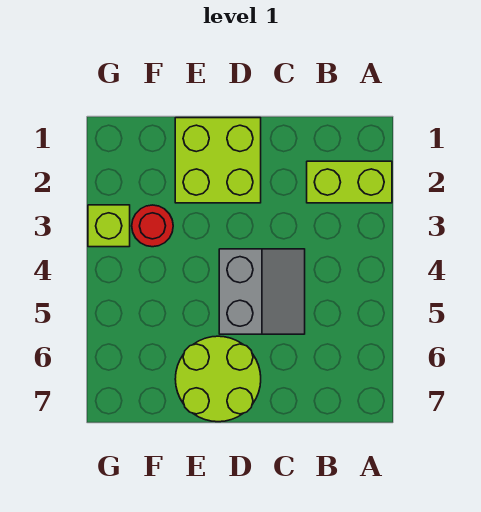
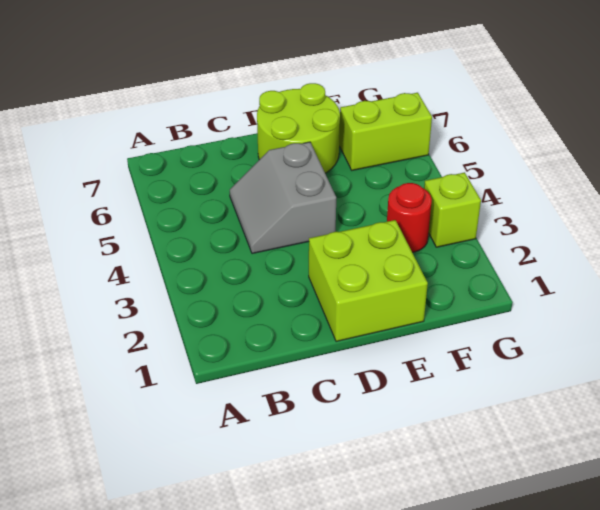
lime brick A2:B2 level 1 -> lime brick F6:G6 level 1

